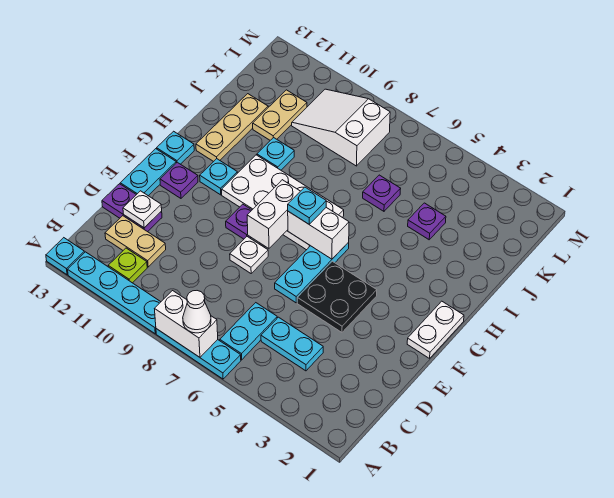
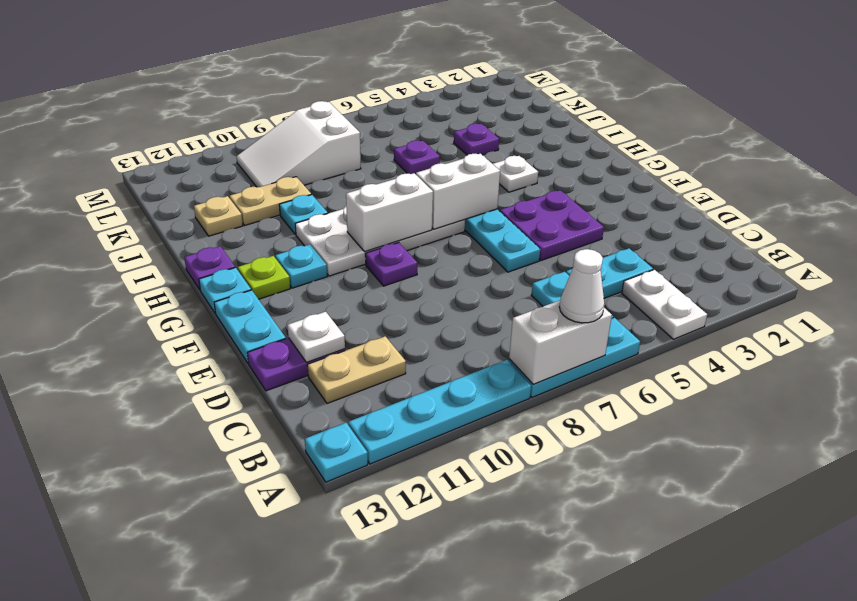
lime plate B11 level 1 -> lime plate G12 level 1
black plate E4:F5 level 1 -> purple plate E4:F5 level 1
white plate E8 level 1 -> white plate H4 level 1
white plate F1:G1 level 1 -> white plate A4:B4 level 1
white brick F8:G8 level 2 -> white brick G8:G9 level 2
purple plate F12 level 1 -> purple plate H13 level 1
cyan plate G7 level 3 -> none
tan plate H12:J12 level 1 -> tan plate J12 level 1
tan plate J11:K11 level 1 -> tan plate J10:J11 level 1

